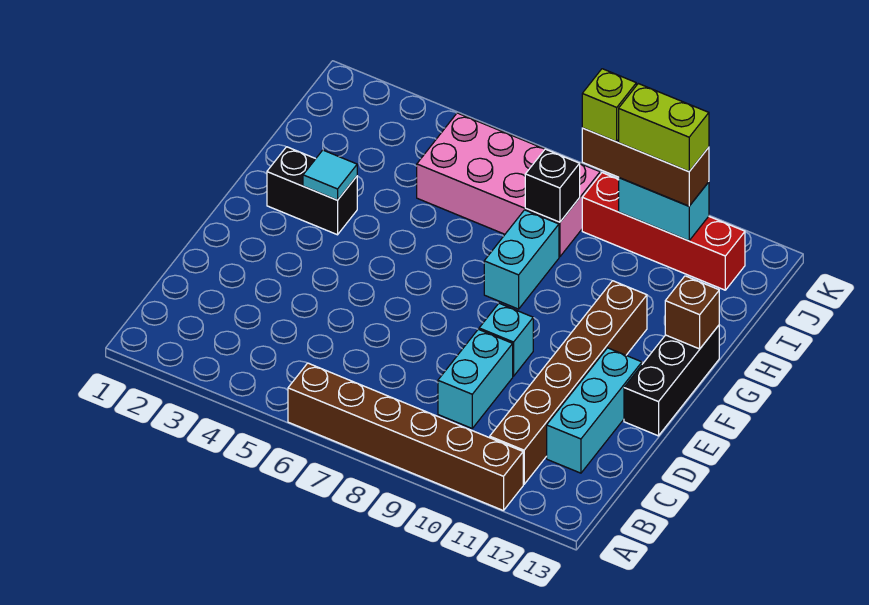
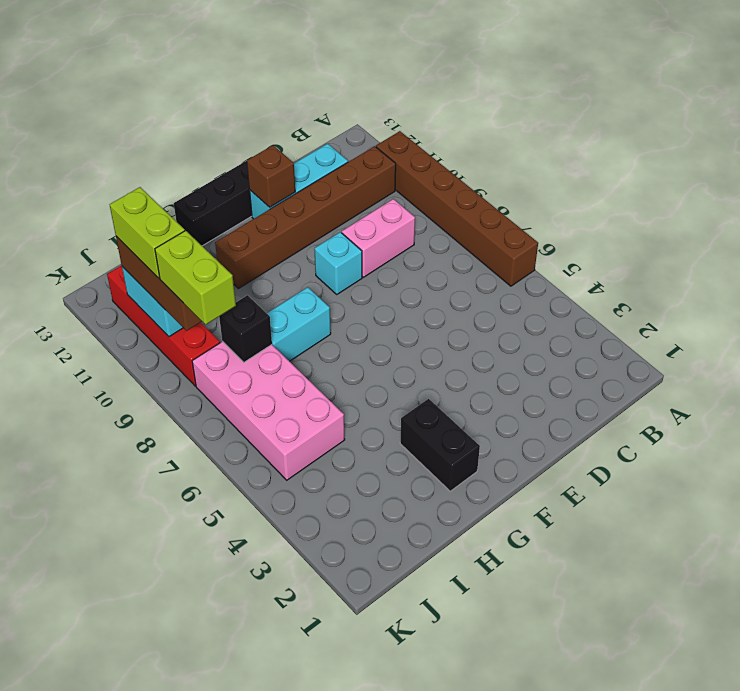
cyan brick C9:D9 level 1 -> pink brick C9:D9 level 1
cyan tile G3 level 2 -> none
brown brick G13 level 2 -> brown brick E12 level 2
lime brick J9 level 4 -> lime brick J8:J9 level 4

